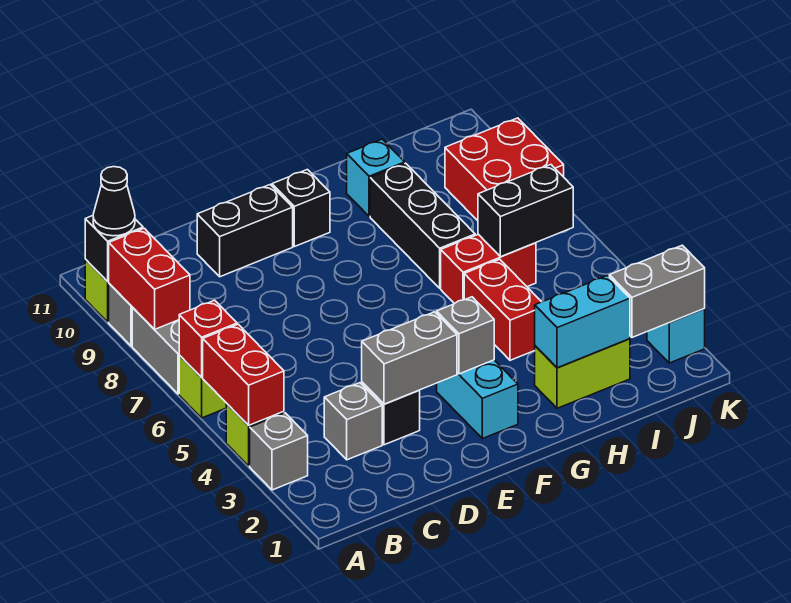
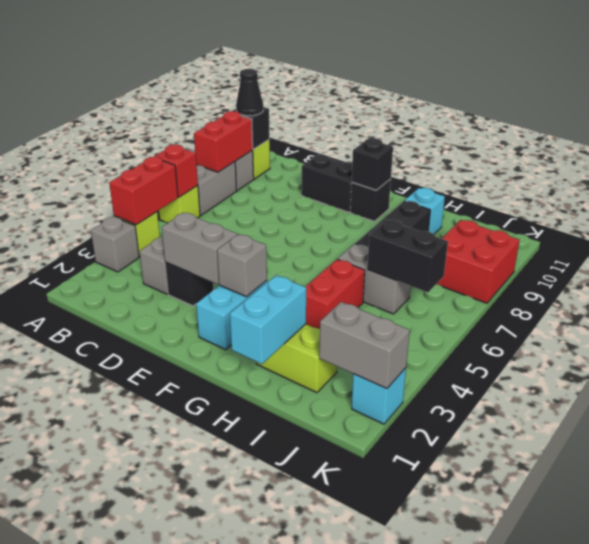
none -> black brick F10 level 2
cyan brick H2:I2 level 2 -> cyan brick H1:H2 level 2
red brick H6:I6 level 1 -> grey brick H6:I6 level 1

